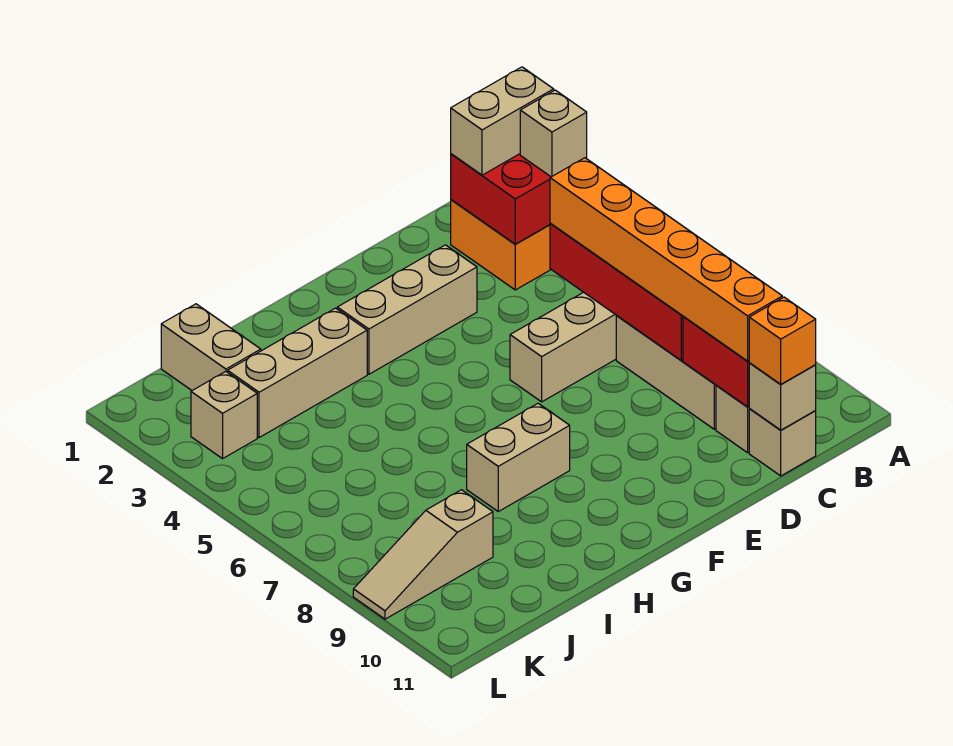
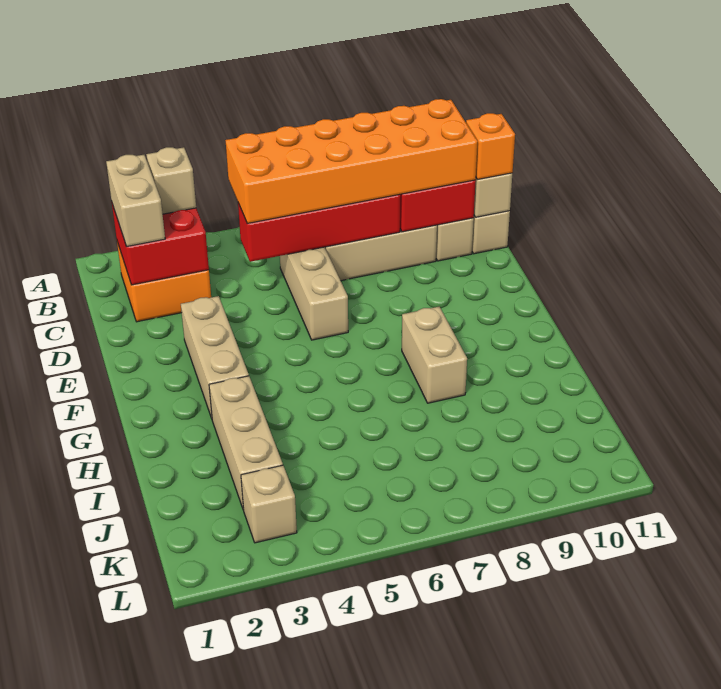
orange brick C5:C10 level 3 -> orange brick B5:C10 level 3
tan brick J1:J2 level 1 -> none
tan slope J9:L9 level 1 top J -> none

